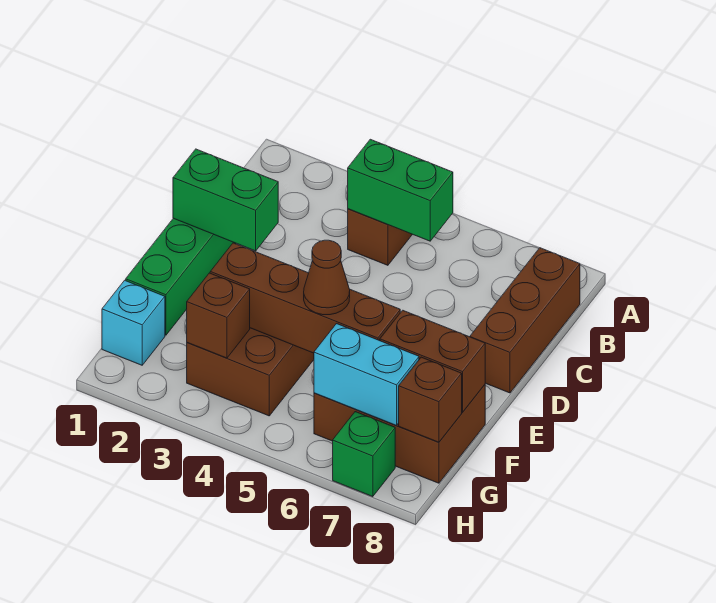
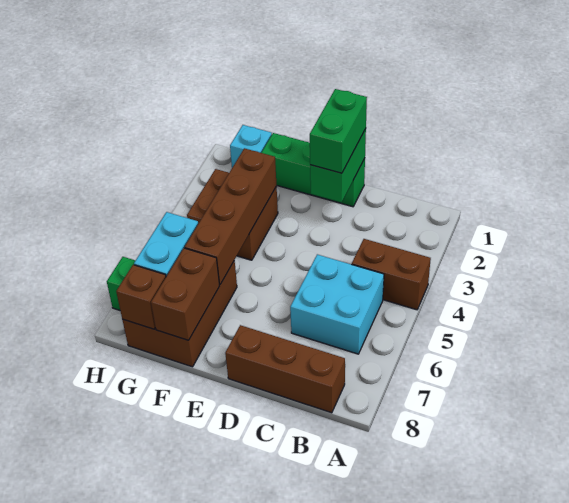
green brick B4:B5 level 2 -> green brick D1:D2 level 3
none -> cyan brick B5:C6 level 1
brown cone F5 level 3 -> none
brown brick G3 level 2 -> none

